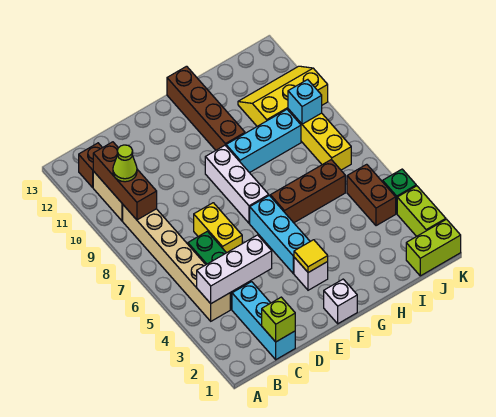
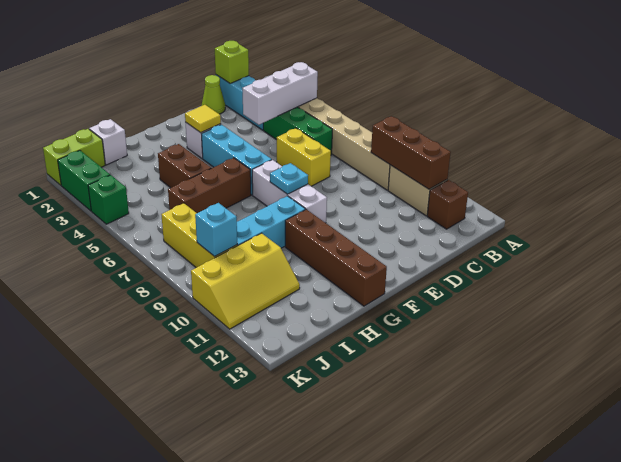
lime cone B10 level 3 -> lime cone D1 level 1
white brick F1 level 1 -> white brick I1 level 1
none -> cyan plate F8 level 2
brown brick J4:J5 level 1 -> brown brick H4:H5 level 1
lime brick K2:K3 level 1 -> green brick K2:K3 level 1

